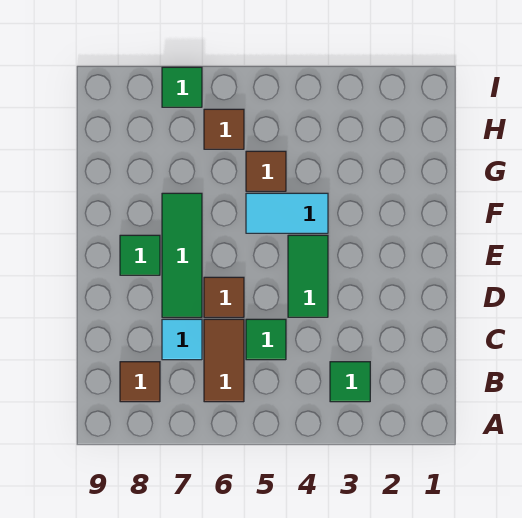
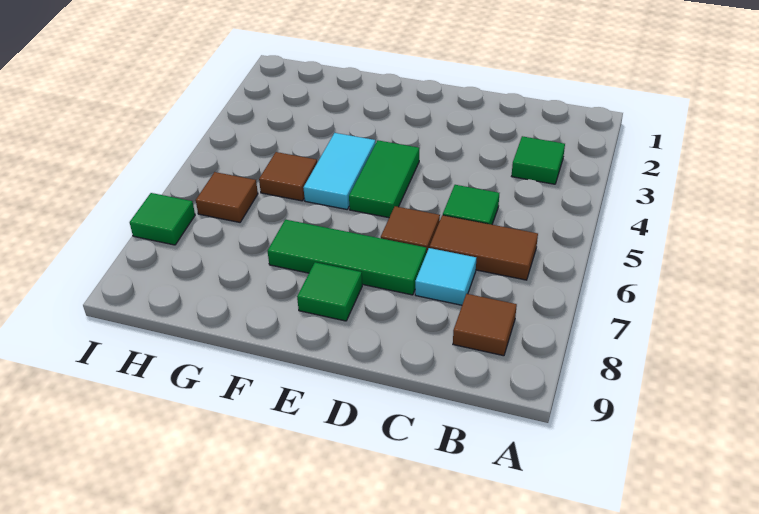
green tile D4:E4 level 1 -> green tile E4:E5 level 1

